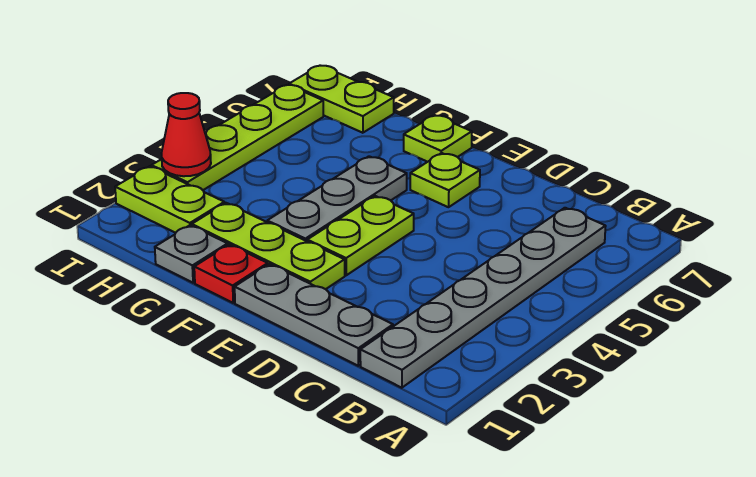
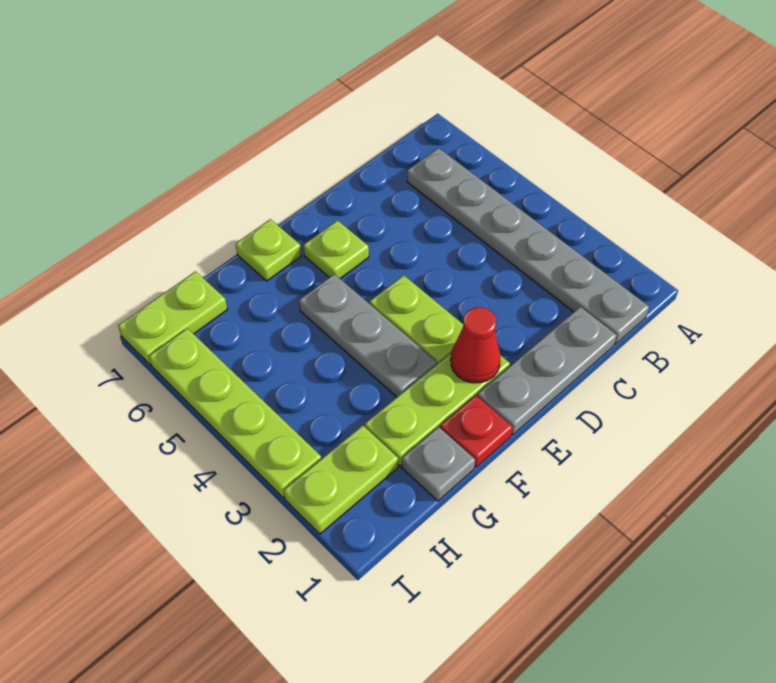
red cone I3 level 2 -> red cone E2 level 2

